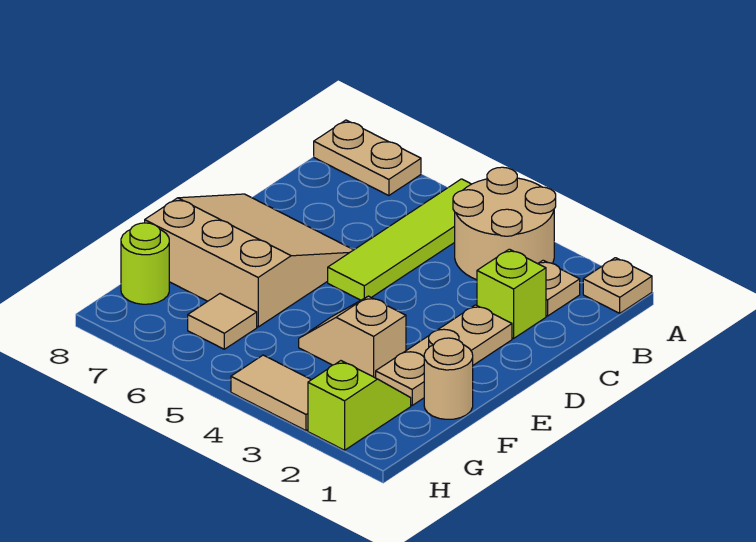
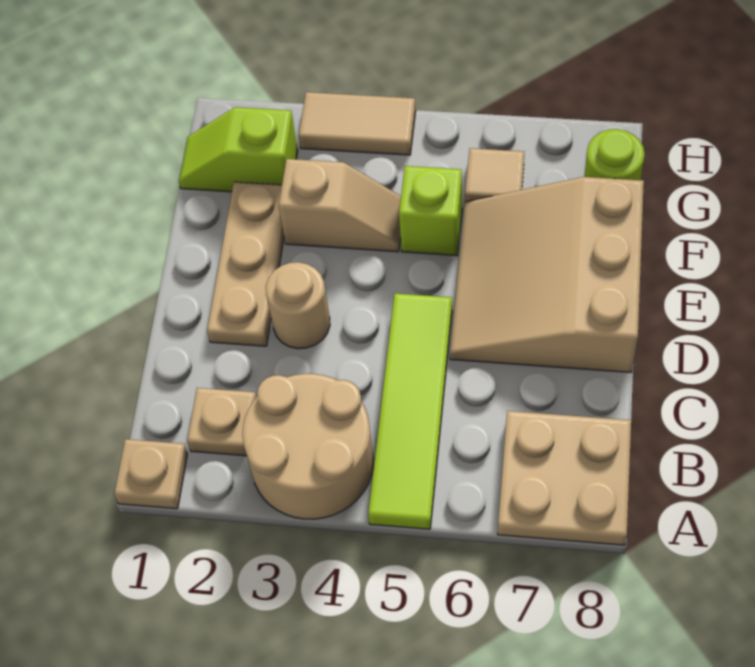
tan plate A7:A8 level 1 -> tan plate A7:B8 level 1
lime brick C2 level 1 -> lime brick F5 level 1
tan slope D6:F8 level 1 top F -> tan slope D6:F8 level 1 top 8
tan round brick F1 level 1 -> tan round brick D3 level 1
lime slope G2:H2 level 1 top H -> lime slope G1:G2 level 1 top 2

